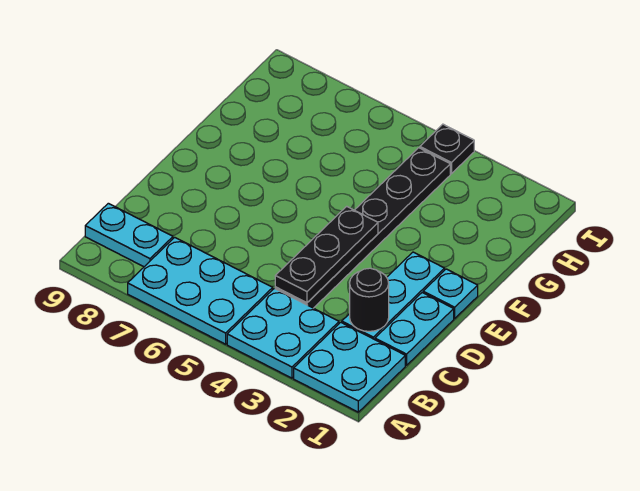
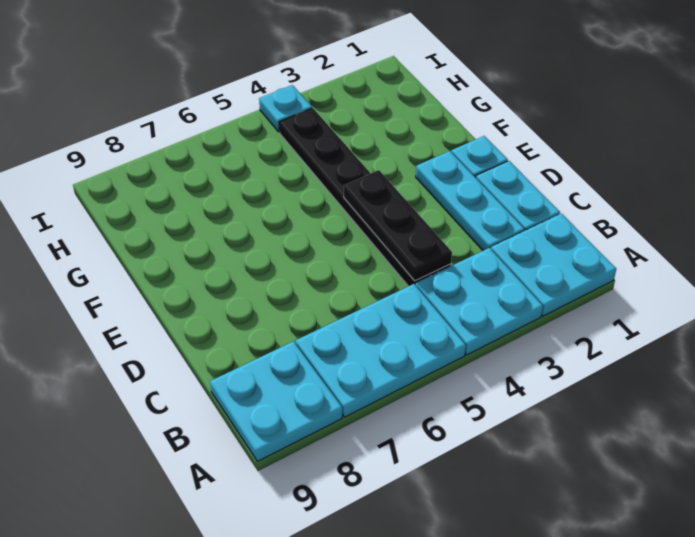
cyan plate B8:B9 level 1 -> cyan plate A8:B9 level 1
black round brick C2 level 2 -> none
black plate I4 level 1 -> cyan plate I4 level 1

